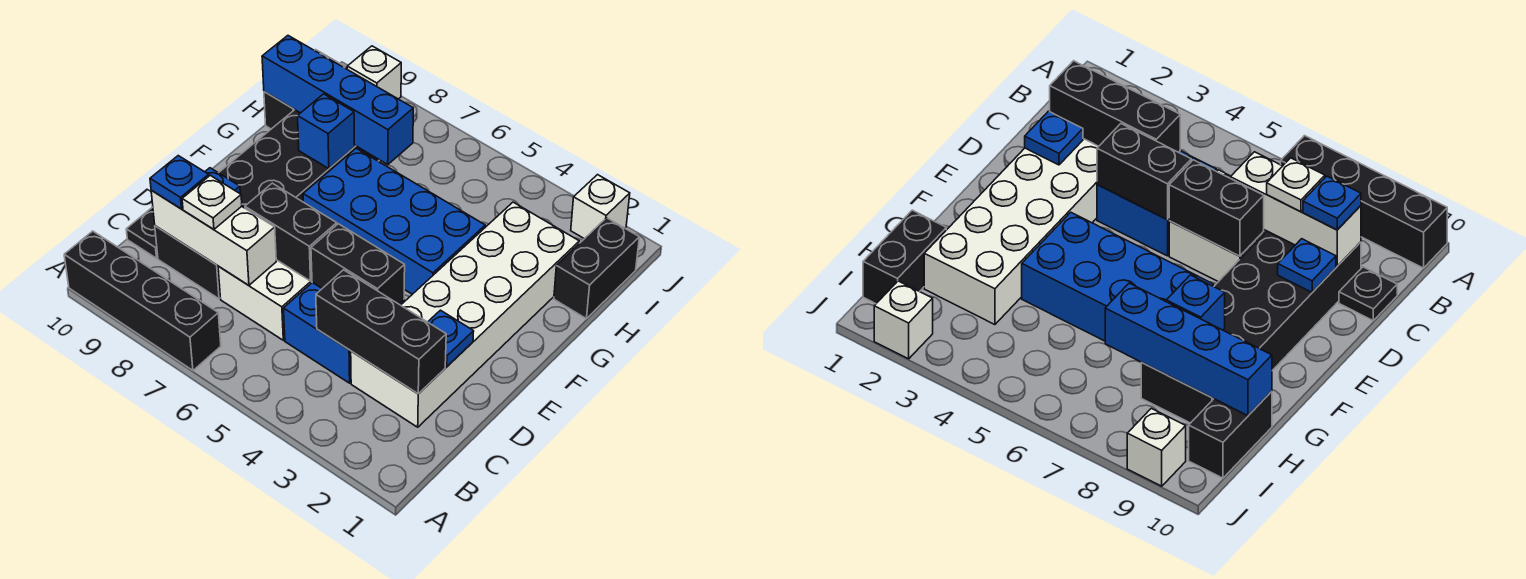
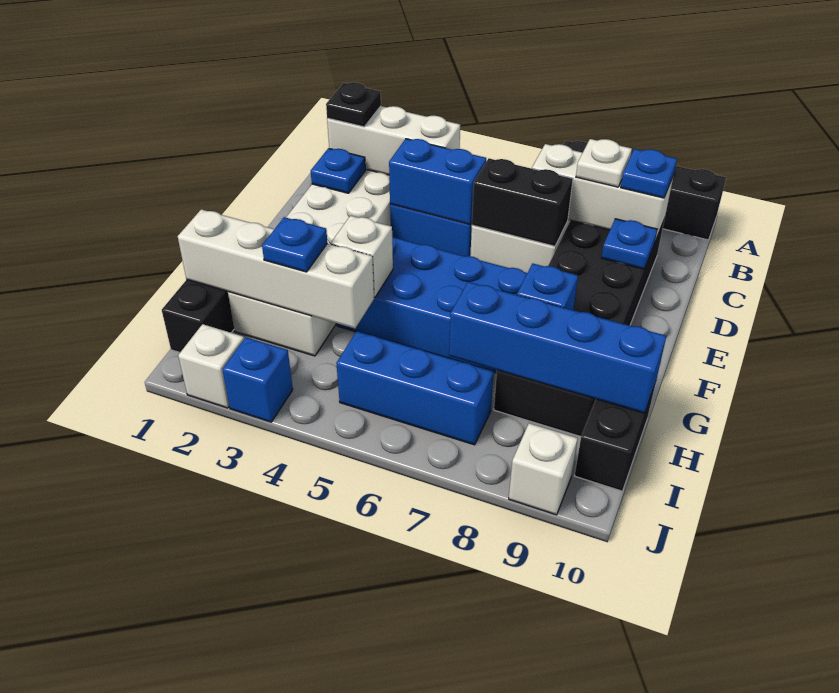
black brick C2:C4 level 2 -> white brick C2:C4 level 2
black plate C10 level 1 -> black plate C2 level 3
black brick D4:D5 level 2 -> blue brick D4:D5 level 2
none -> white brick G4 level 2
none -> white brick H1:H4 level 2
none -> blue plate H3 level 3
none -> blue brick I5:I7 level 1
none -> blue brick J3 level 1

